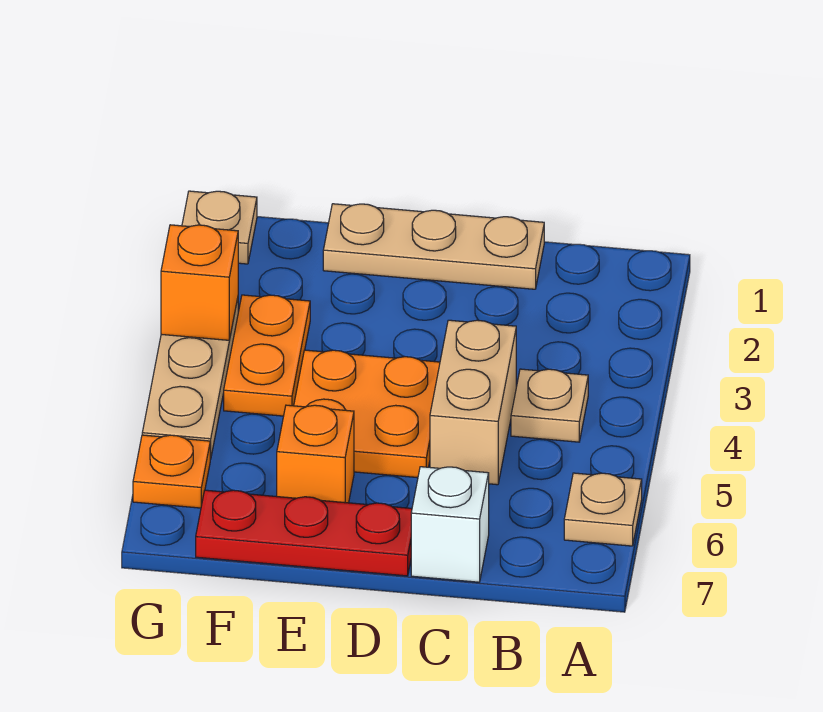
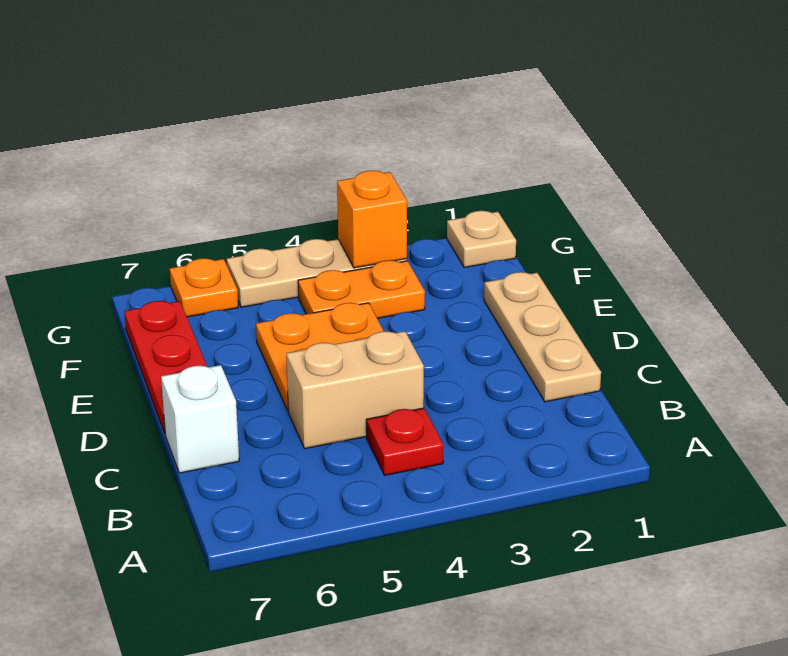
tan plate A6 level 1 -> none
tan plate B4 level 1 -> red plate B4 level 1
orange brick E6 level 1 -> none

